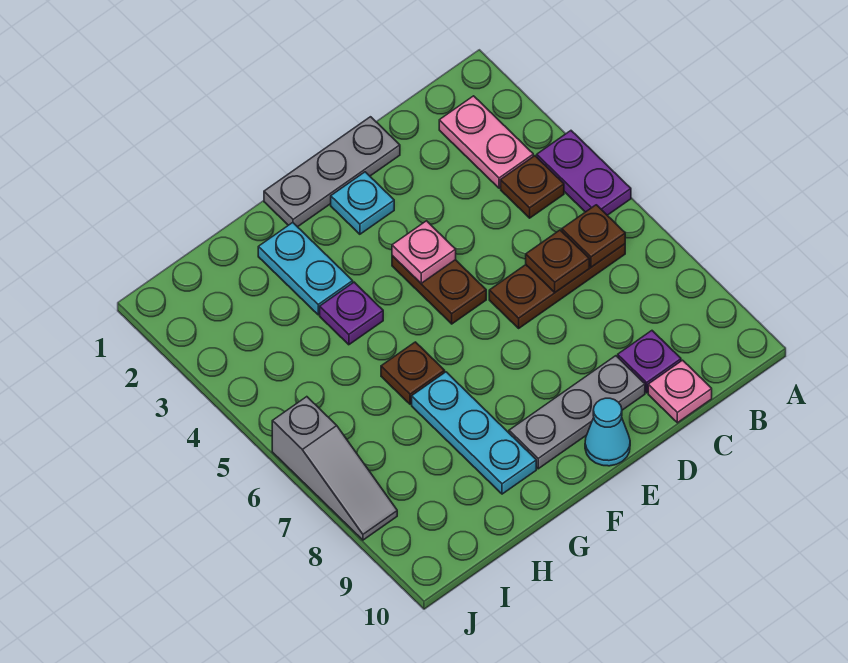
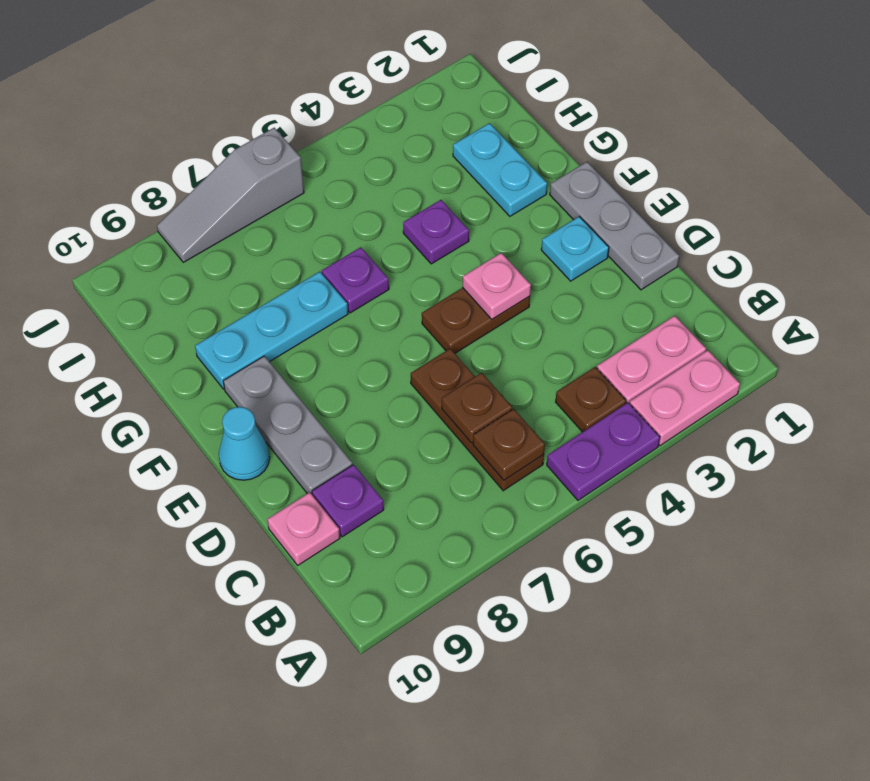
none -> pink plate A2:A3 level 1
cyan plate G2:G3 level 1 -> cyan plate G2:H2 level 1
brown plate G6 level 1 -> purple plate G6 level 1

